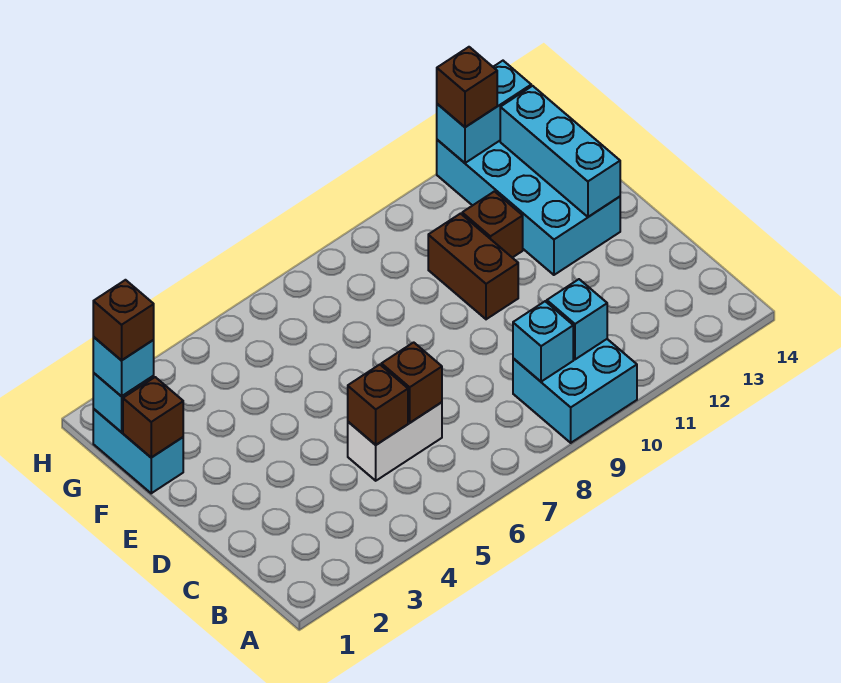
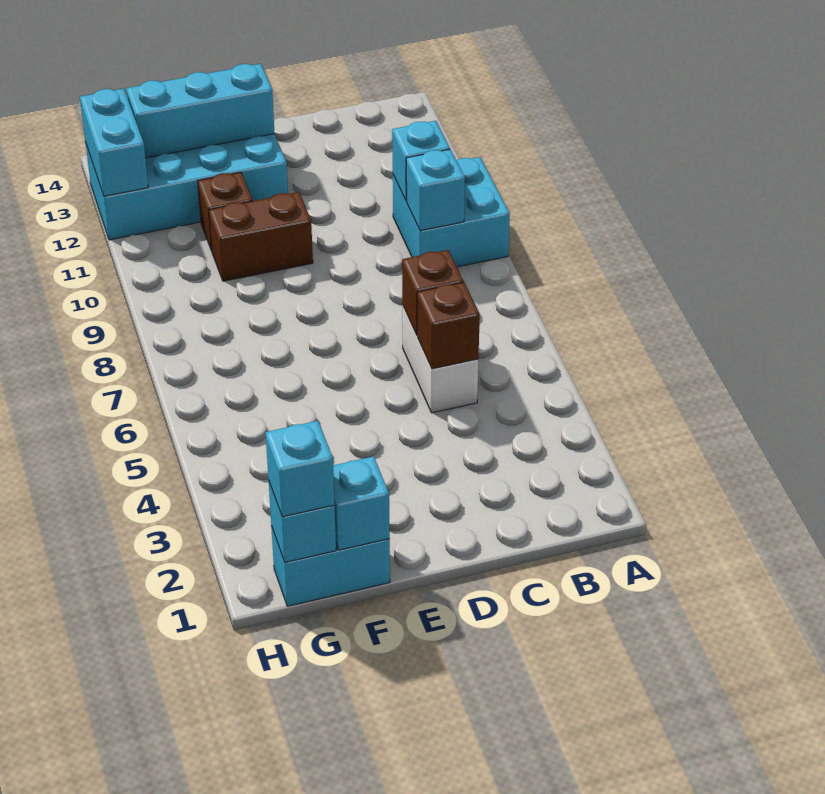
brown brick F1 level 2 -> cyan brick F1 level 2
brown brick G1 level 4 -> none
brown brick H12 level 3 -> none

